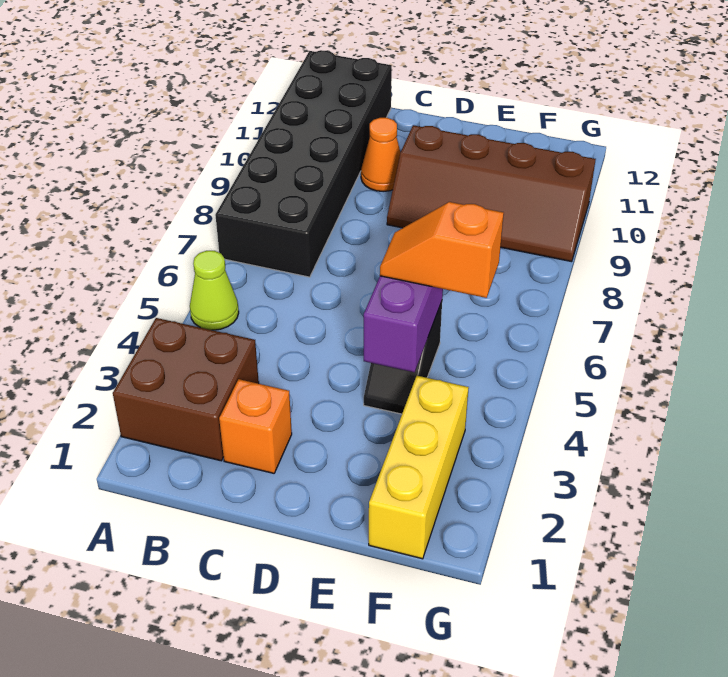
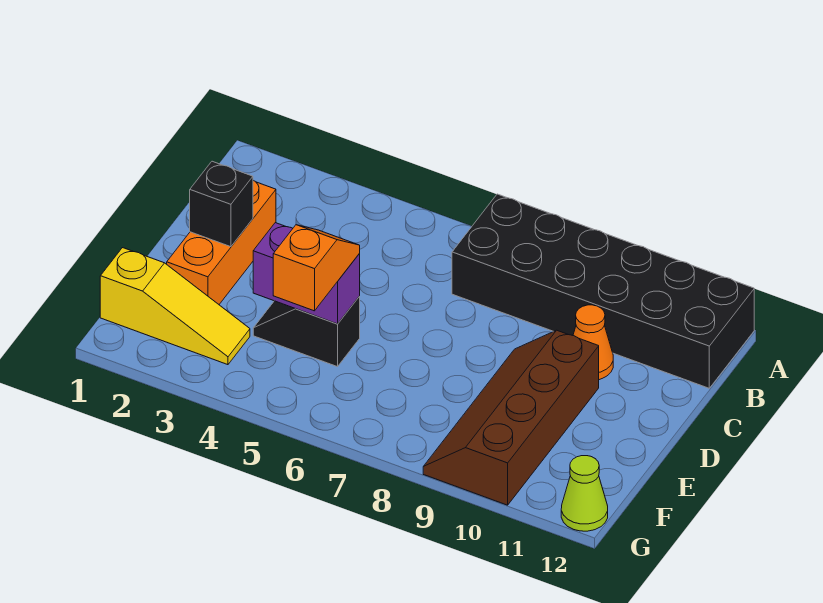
brown brick A2:B3 level 1 -> none
lime cone A5 level 1 -> lime cone G12 level 1
orange brick C2 level 1 -> orange brick C2:E2 level 1
none -> black brick D2 level 2
yellow brick F1:F3 level 1 -> yellow slope F1:F3 level 1 top 1

